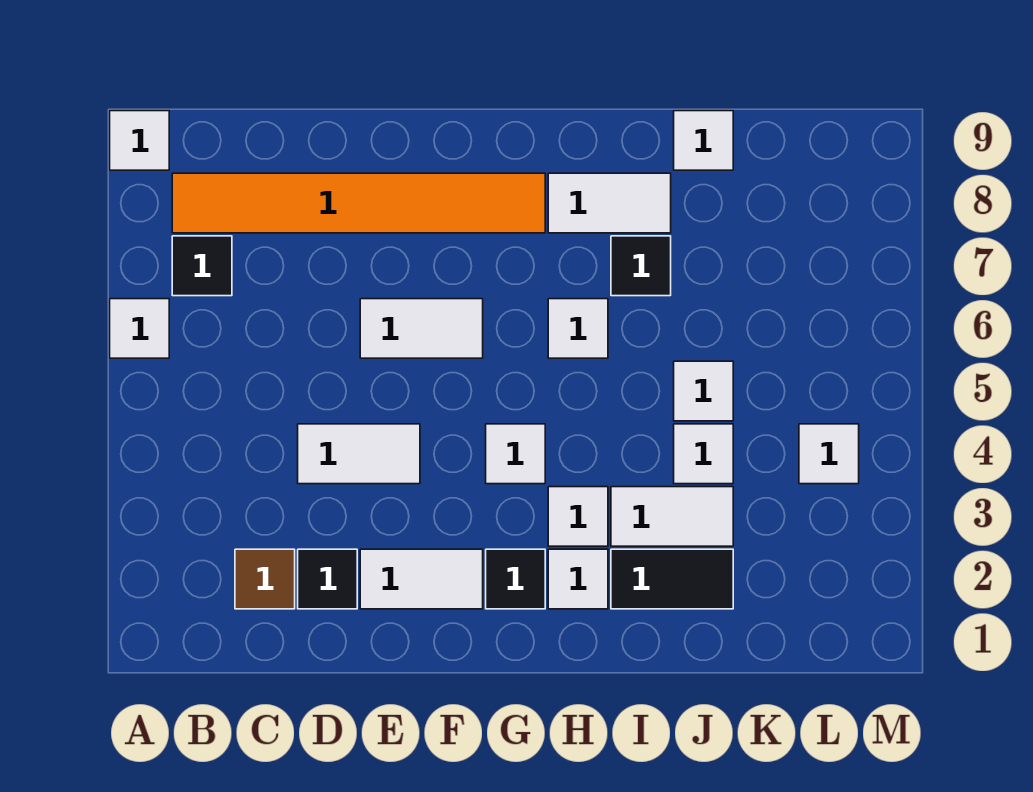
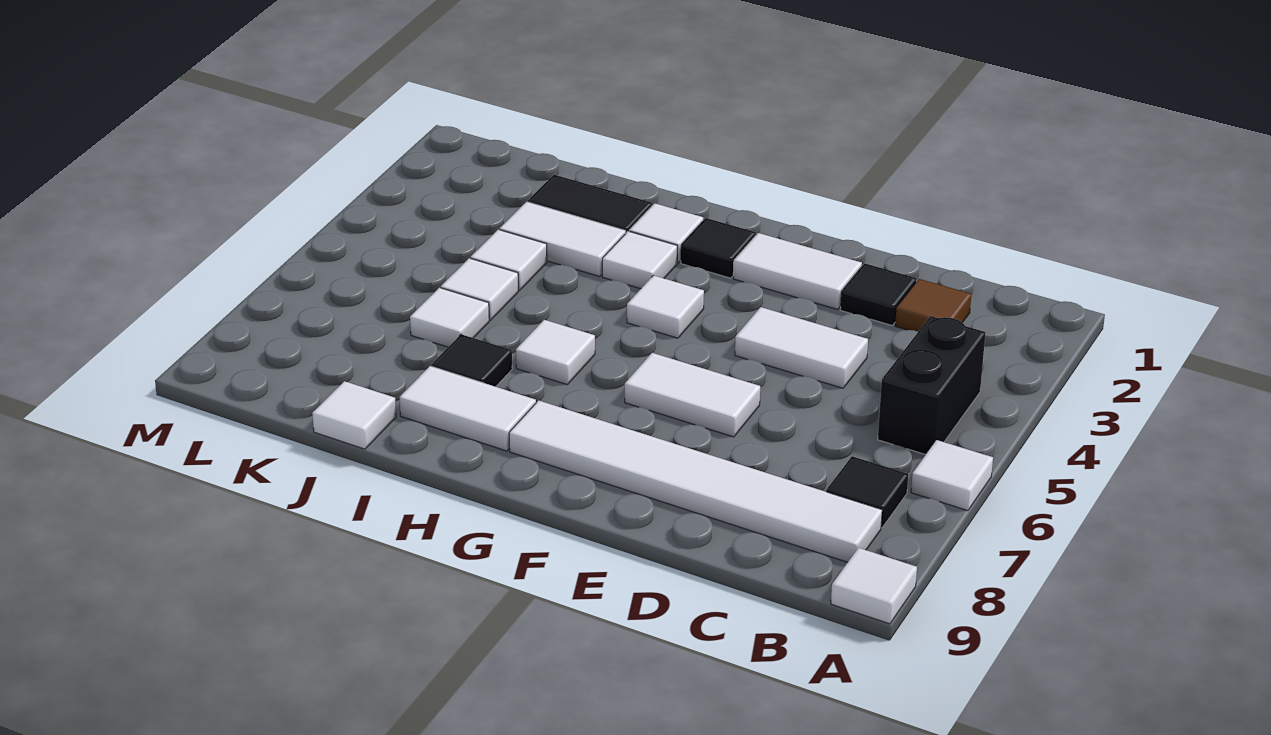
none -> black brick B4:B5 level 1
orange tile B8:G8 level 1 -> white tile B8:G8 level 1
white tile L4 level 1 -> white tile J6 level 1

